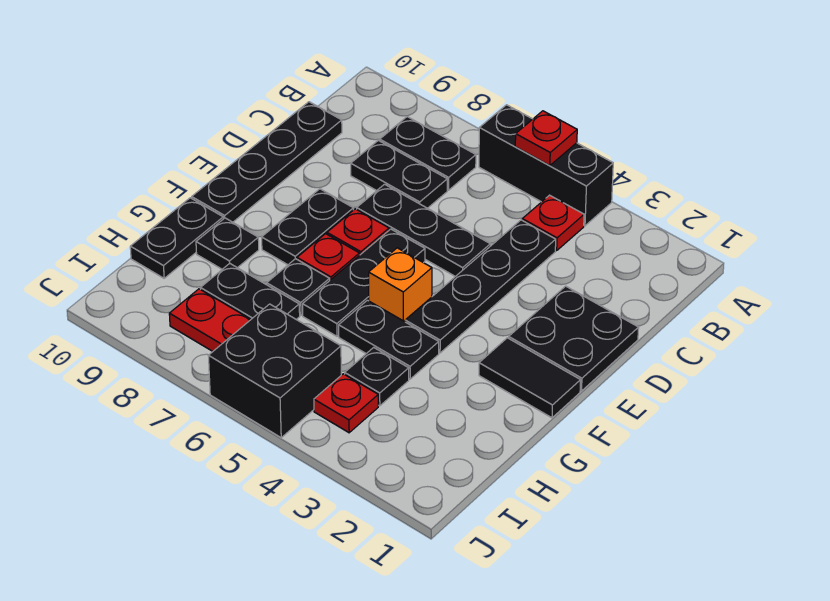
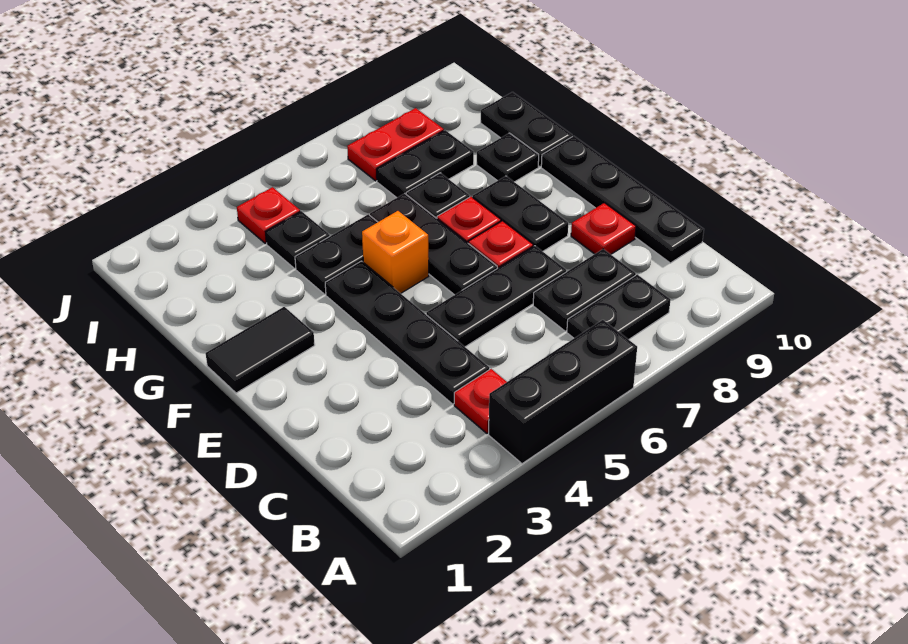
red plate A5 level 2 -> red plate D9 level 1
black plate D1:E2 level 1 -> none
black brick I5:J6 level 1 -> none

